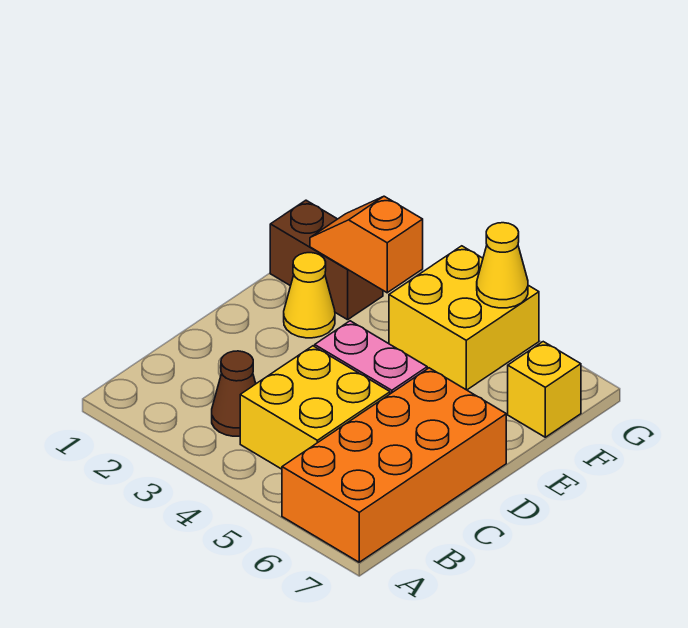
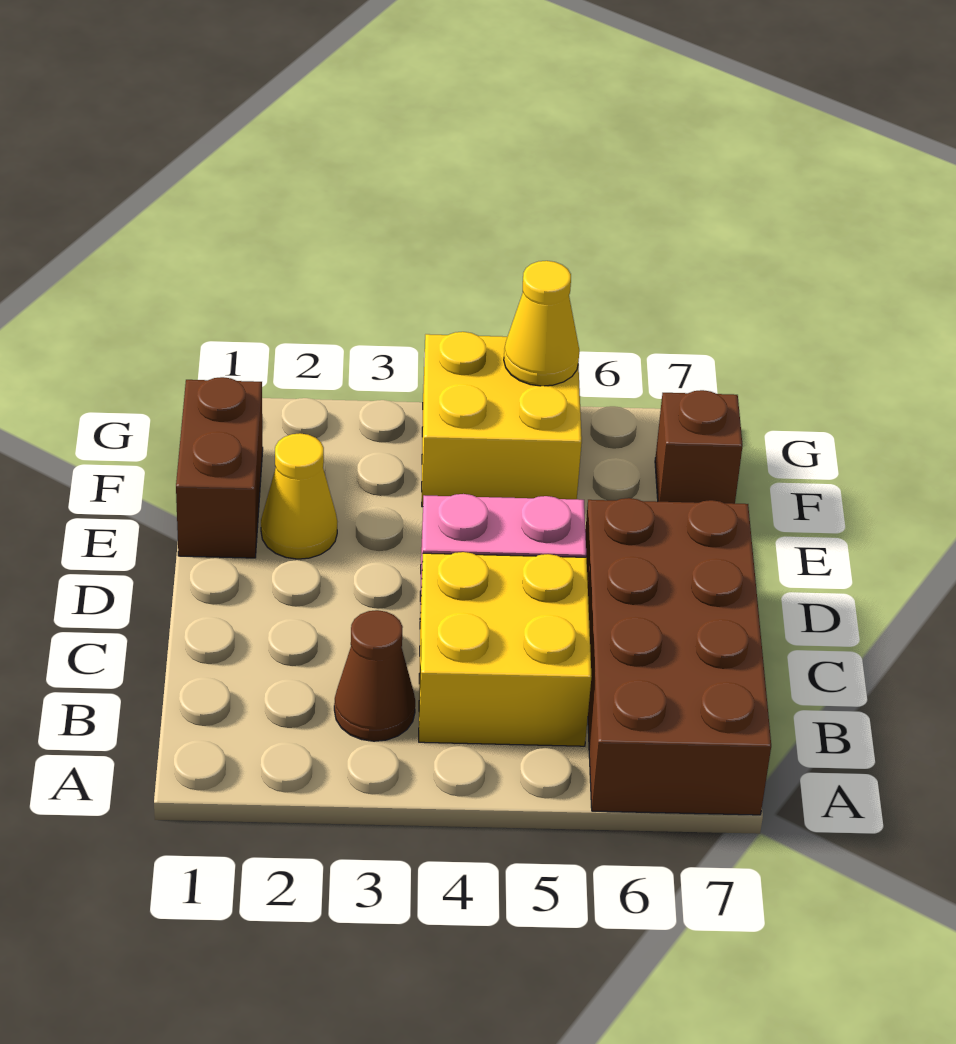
orange brick A6:D7 level 1 -> brown brick A6:D7 level 1
brown brick F1:F2 level 1 -> brown brick E1:F1 level 1
orange slope F2:F3 level 2 top 3 -> none
yellow brick F7 level 1 -> brown brick F7 level 1

